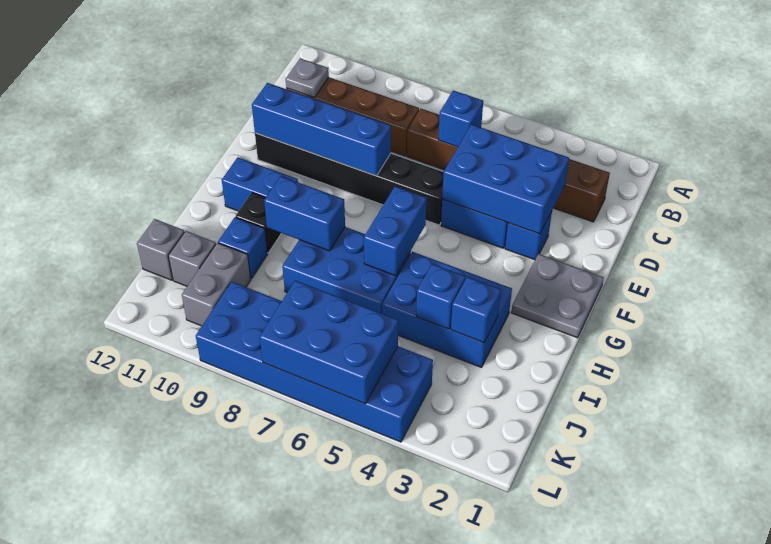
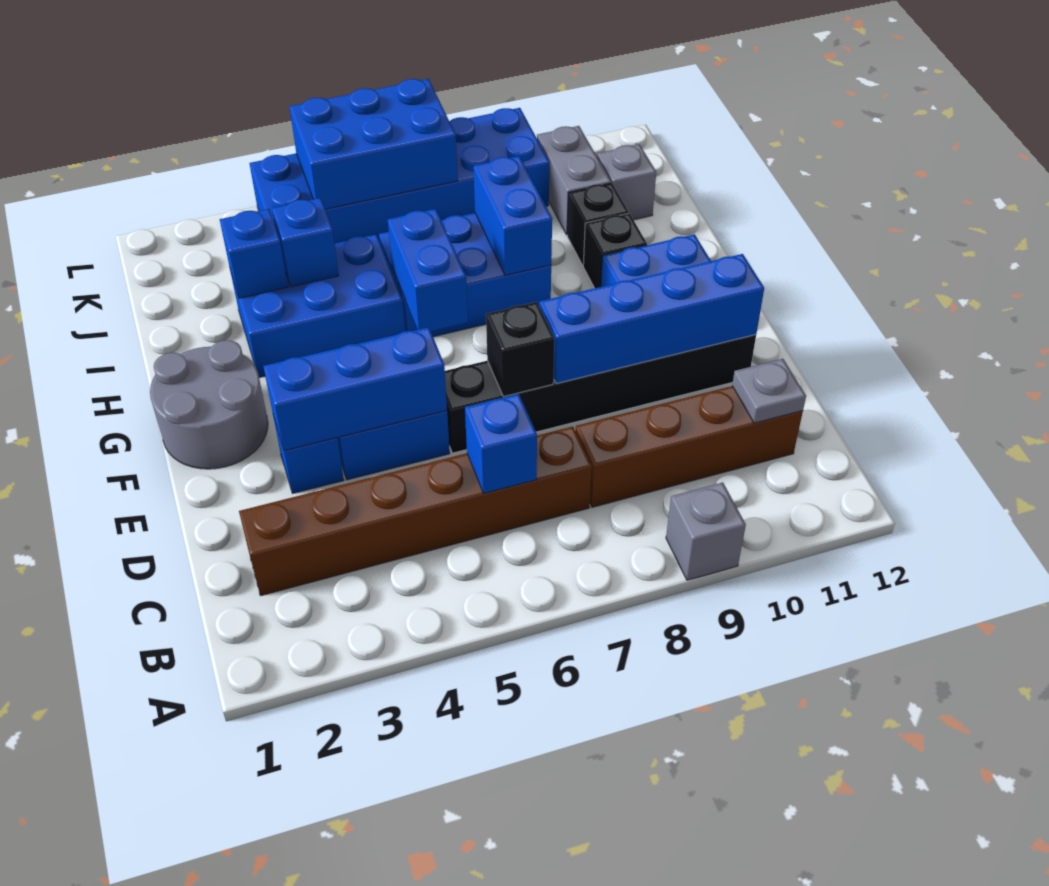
blue brick D3:E5 level 2 -> blue brick E3:E5 level 2
none -> black brick E7 level 2
grey plate F1:G2 level 1 -> grey round brick F1:G2 level 1
blue brick H8:H9 level 2 -> blue brick H8:I8 level 2
blue brick I10 level 1 -> black brick I10 level 1
grey brick J12 level 1 -> grey brick A9 level 1

